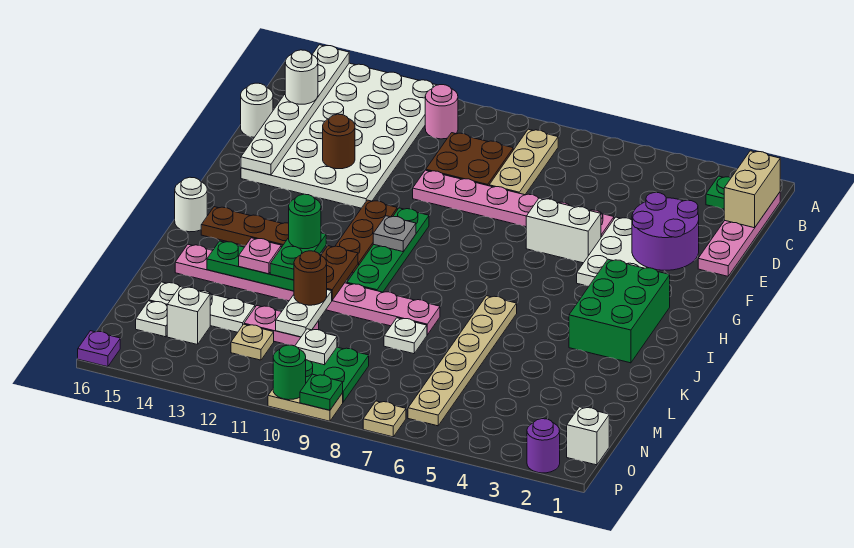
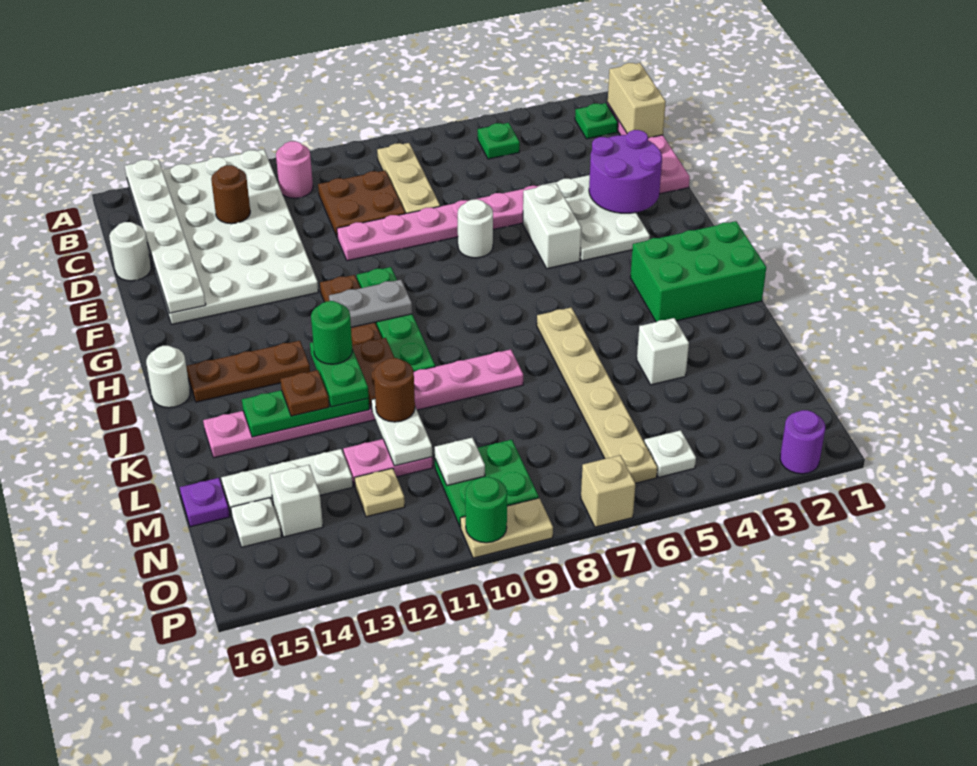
white round brick C15 level 3 -> white round brick F7 level 1
brown round brick E13 level 2 -> brown round brick C13 level 2
white brick F5:F6 level 1 -> white brick F5:G5 level 1
green brick H2:J3 level 1 -> green brick I1:J3 level 1
grey plate H10 level 2 -> grey plate H10:H11 level 2
pink plate K13 level 3 -> brown plate K13 level 3
white plate L8 level 1 -> white plate O5 level 1
white brick O1 level 1 -> white brick L4 level 1
tan plate P7 level 1 -> tan brick P7 level 1
green plate P9 level 2 -> green plate B5 level 1
purple plate P16 level 1 -> purple plate M16 level 1

